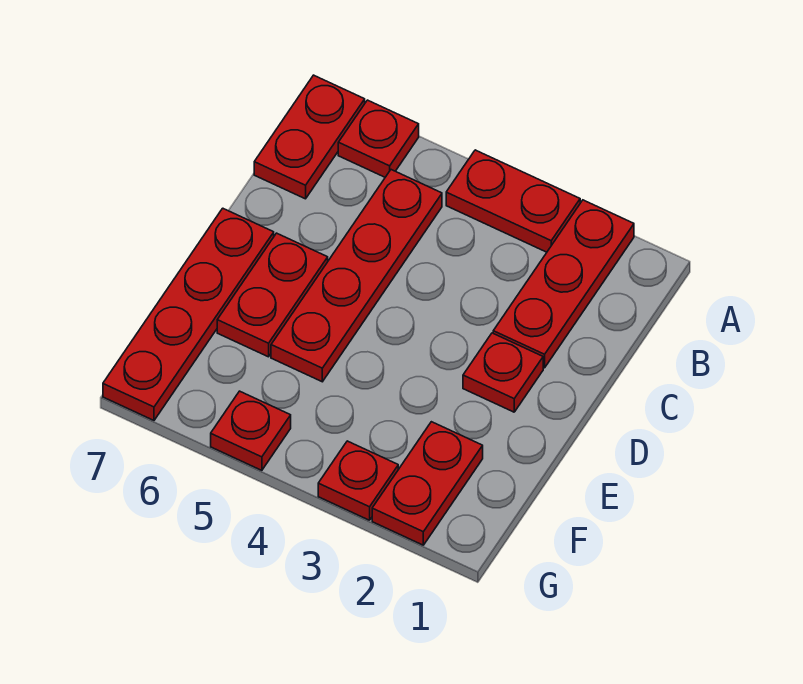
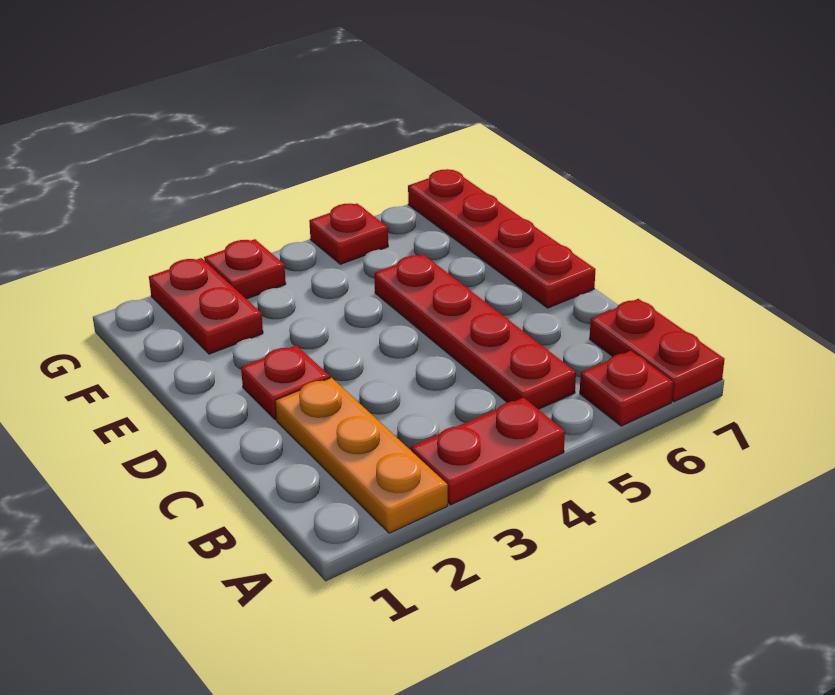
red plate A2:C2 level 1 -> orange plate A2:C2 level 1
red plate D6:E6 level 1 -> none

